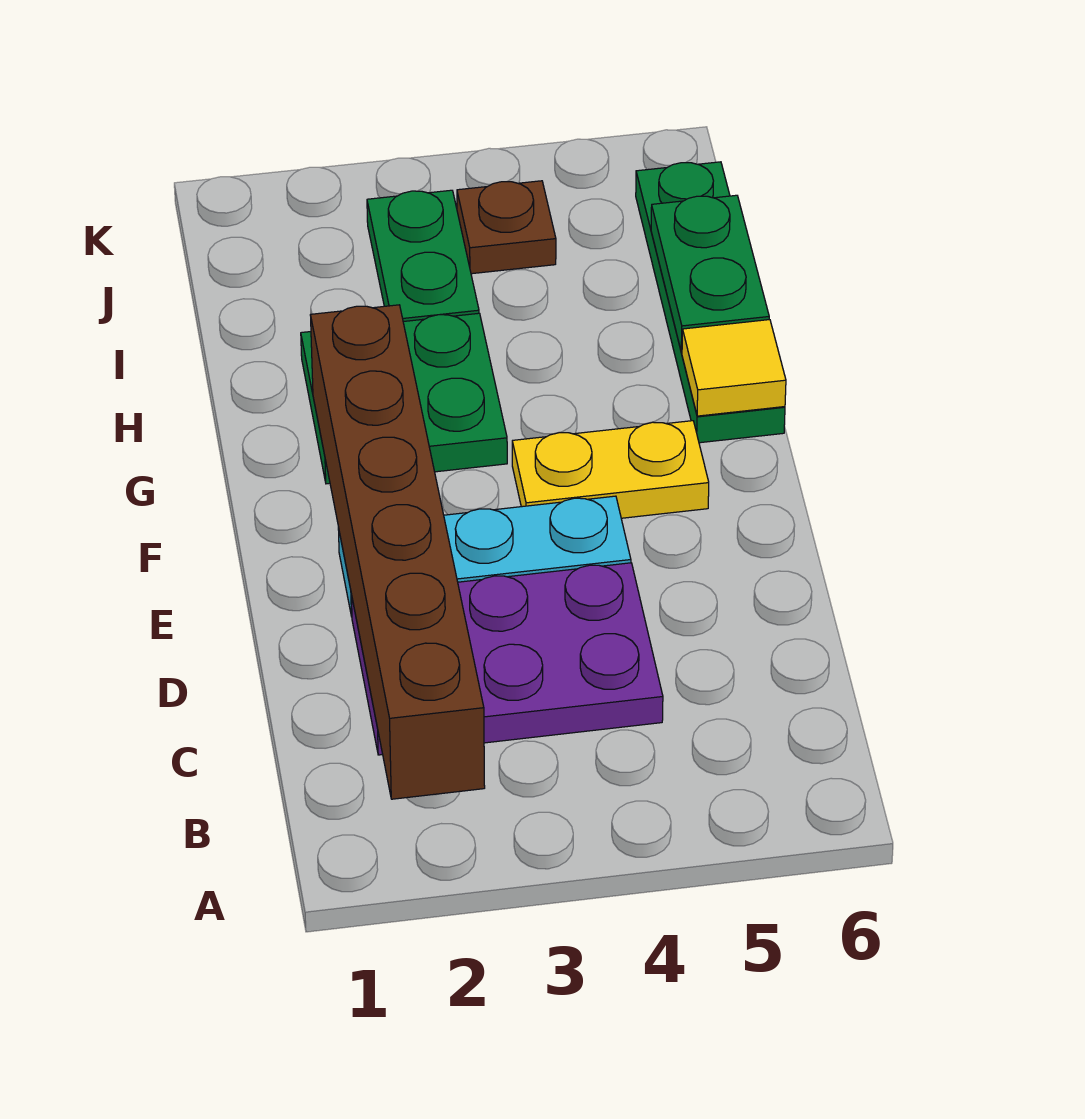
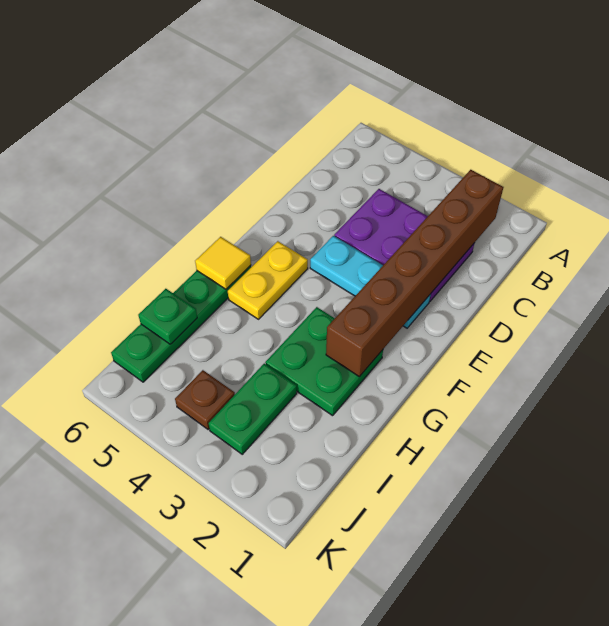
yellow plate F4:F5 level 1 -> yellow plate F5:G5 level 1
green plate H6:I6 level 2 -> green plate I6 level 2

